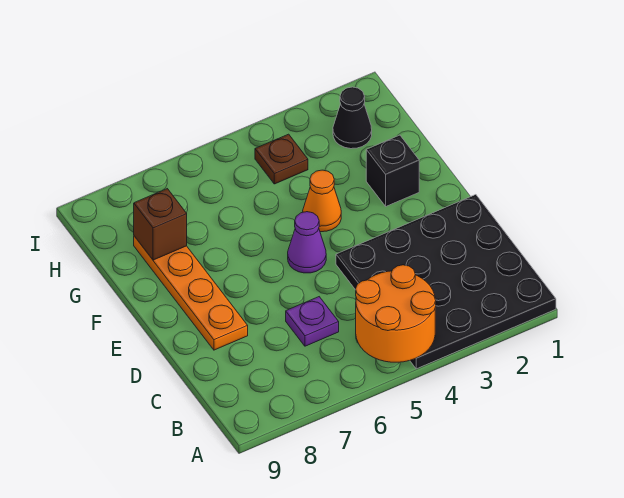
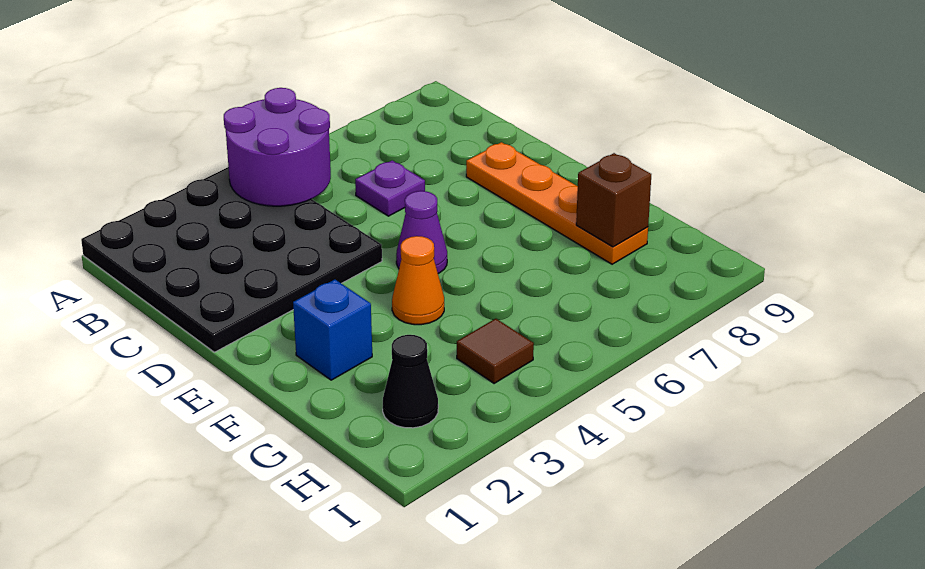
orange round brick A4:B5 level 2 -> purple round brick A4:B5 level 2
black brick F2 level 1 -> blue brick F2 level 1
brown plate H4 level 1 -> brown tile H4 level 1

